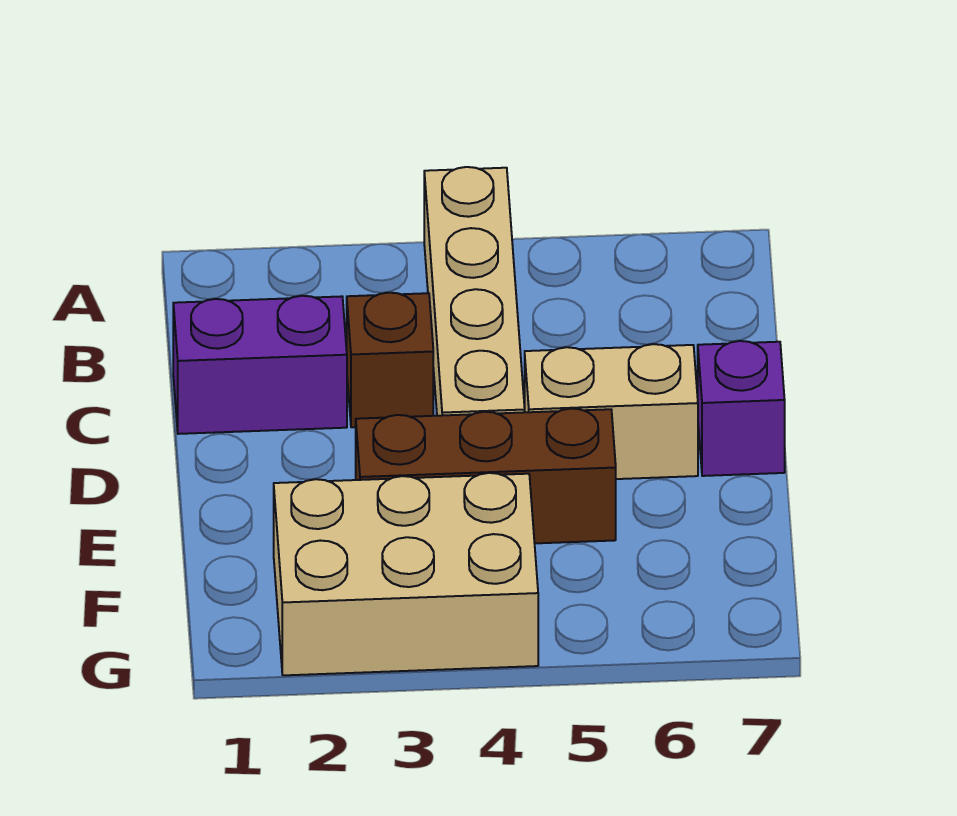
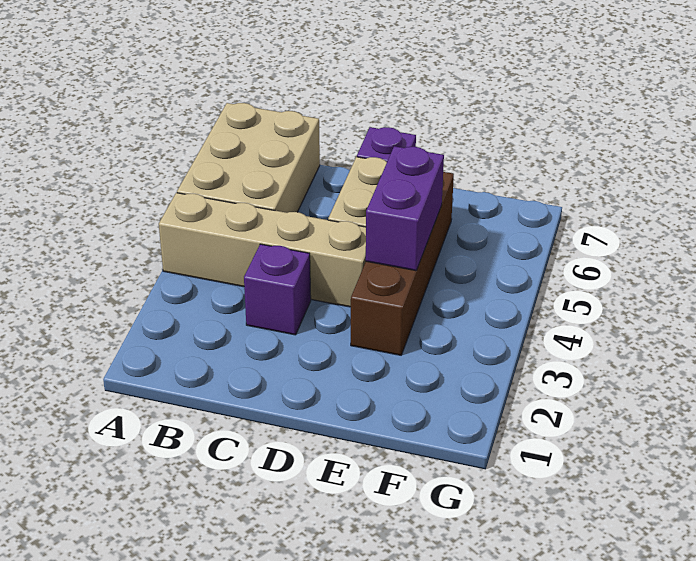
purple brick C1:C2 level 1 -> purple brick E4:E5 level 2
brown brick C3 level 1 -> purple brick C3 level 1
brown brick E3:E5 level 1 -> brown brick E3:E6 level 1
tan brick F2:G4 level 1 -> tan brick A5:B7 level 1

